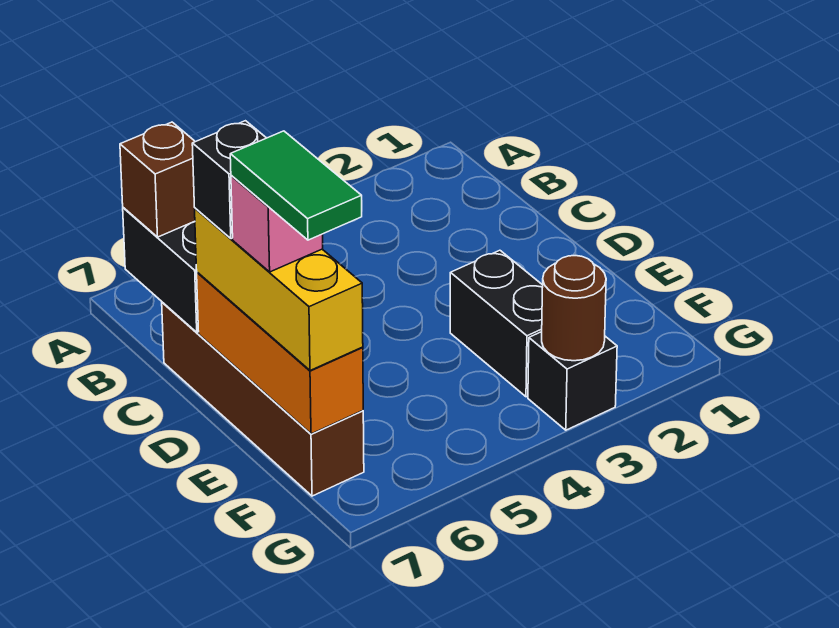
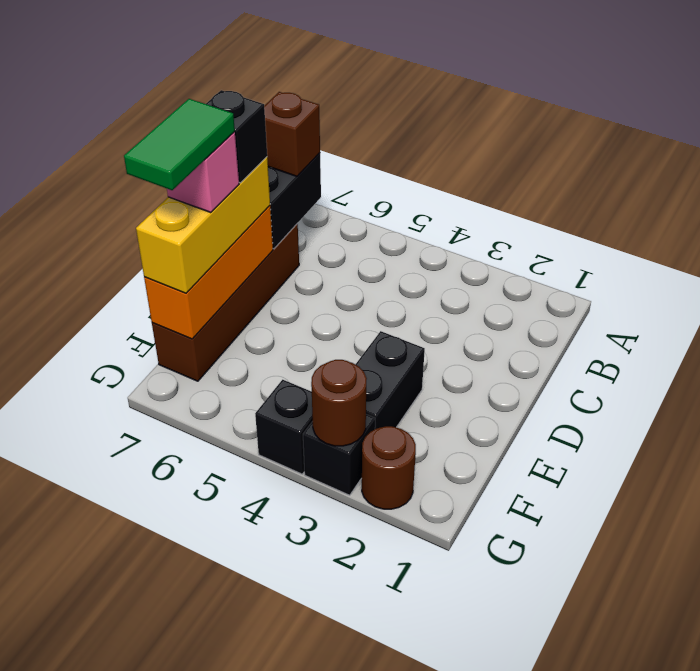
none -> brown round brick G2 level 1
none -> black brick G4 level 1

